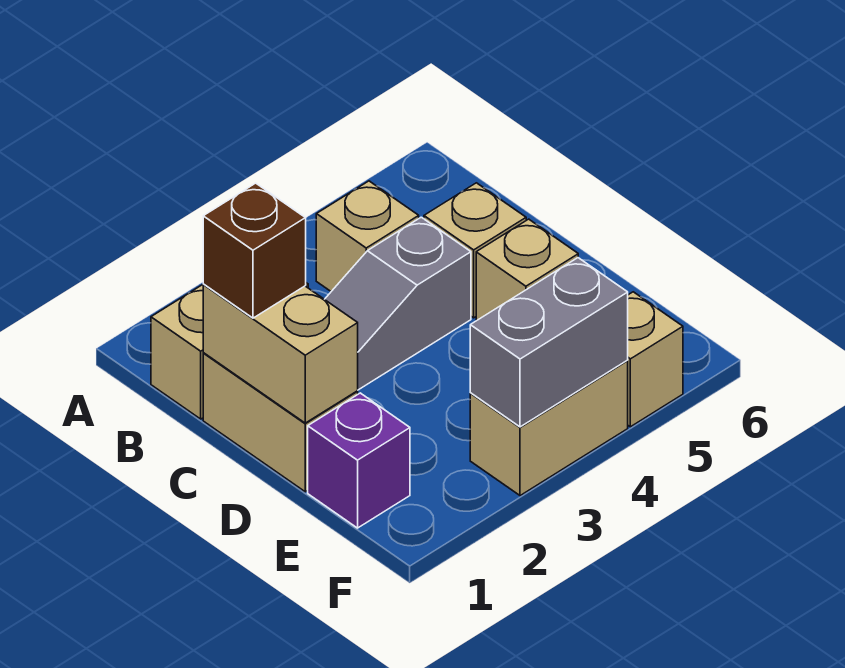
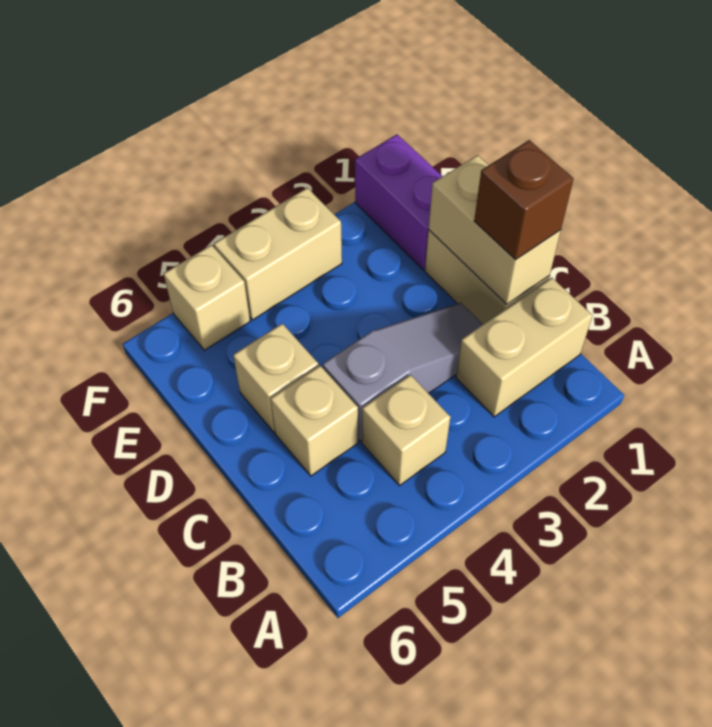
purple brick E1 level 1 -> purple brick E1:F1 level 1
grey brick F3:F4 level 2 -> none

